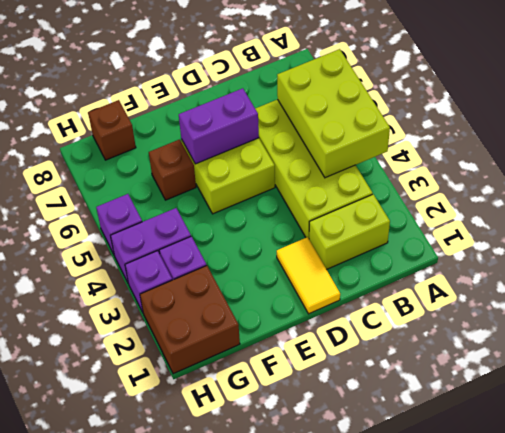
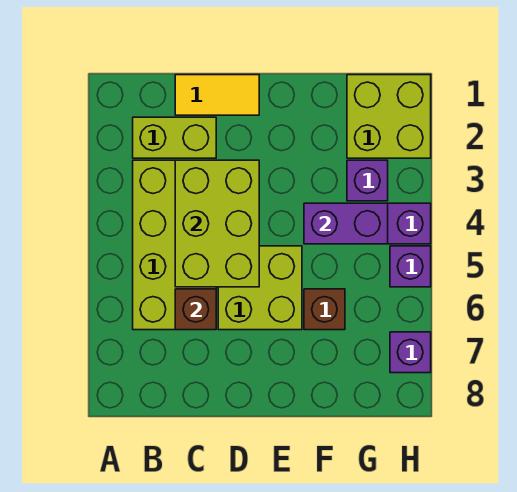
lime brick A4:B6 level 2 -> lime brick C3:D5 level 2
yellow tile D1:D2 level 1 -> yellow tile C1:D1 level 1
purple brick D6:E6 level 2 -> purple brick F4:G4 level 2
brown brick G1:H2 level 1 -> lime brick G1:H2 level 1
brown brick G8 level 1 -> brown brick C6 level 2
purple brick H3 level 1 -> purple brick H7 level 1

